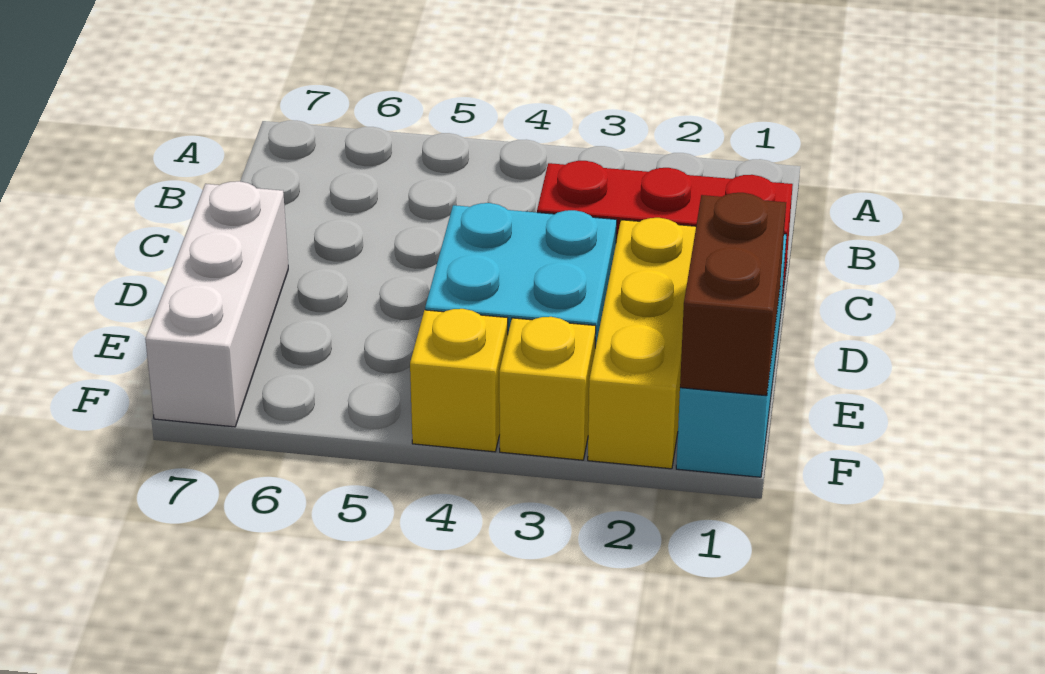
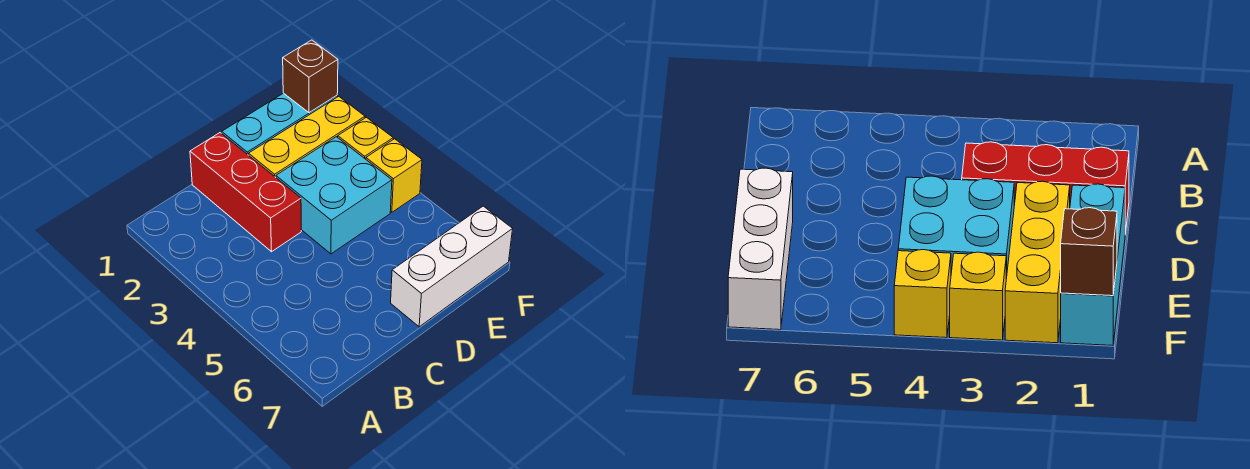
brown brick E1:F1 level 2 -> brown brick F1 level 2

